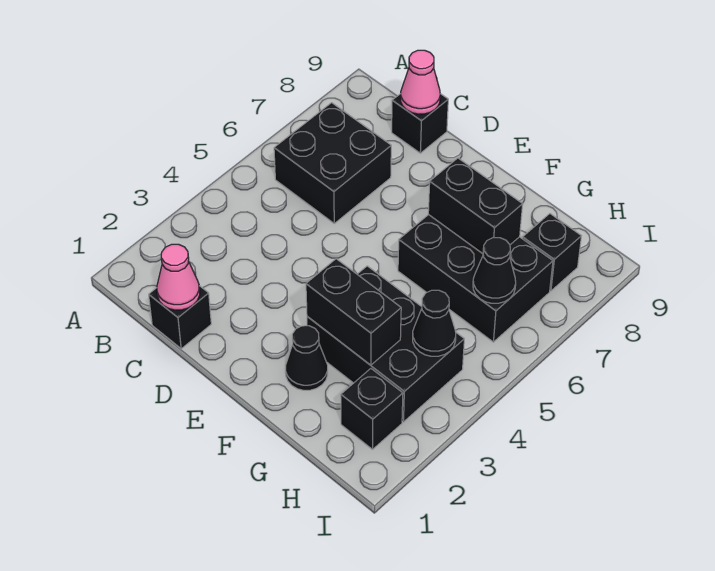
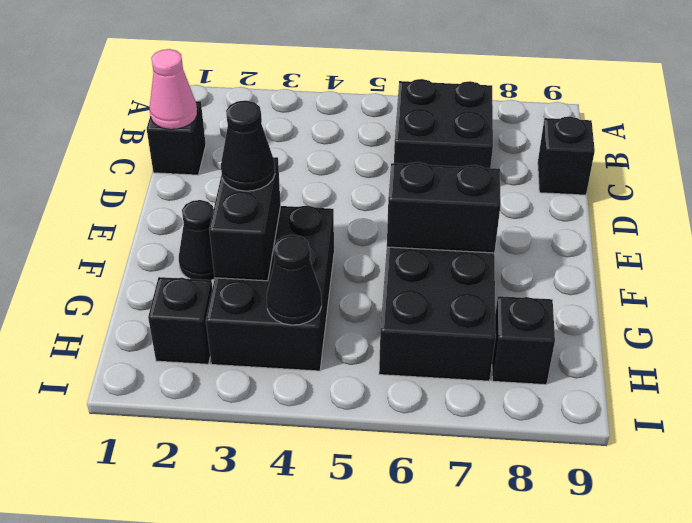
pink cone C9 level 2 -> none
black brick F7:G7 level 2 -> black brick F6:F7 level 2
black cone H6 level 2 -> black cone F3 level 3

